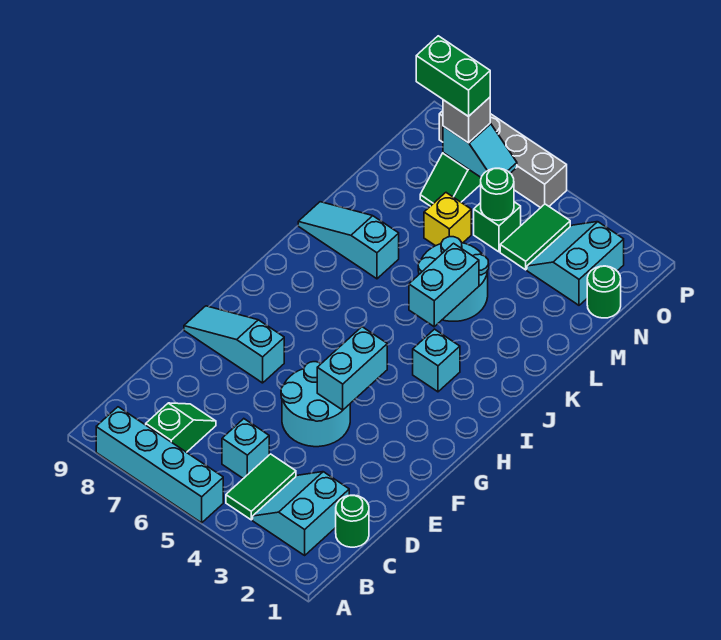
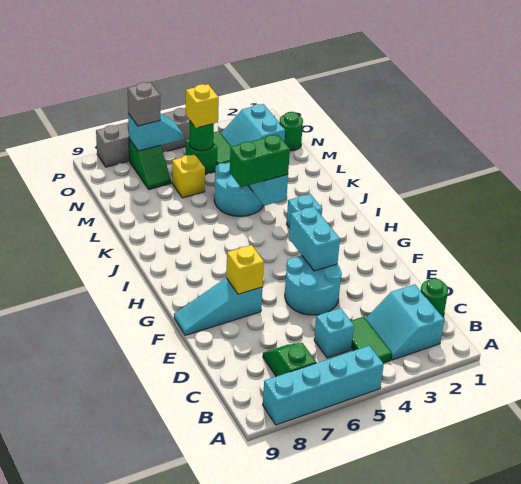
none -> yellow brick F7 level 2
cyan slope K7:K9 level 1 top 7 -> none
none -> yellow brick N5 level 3
green brick O7:O8 level 4 -> green brick J4:J5 level 3

